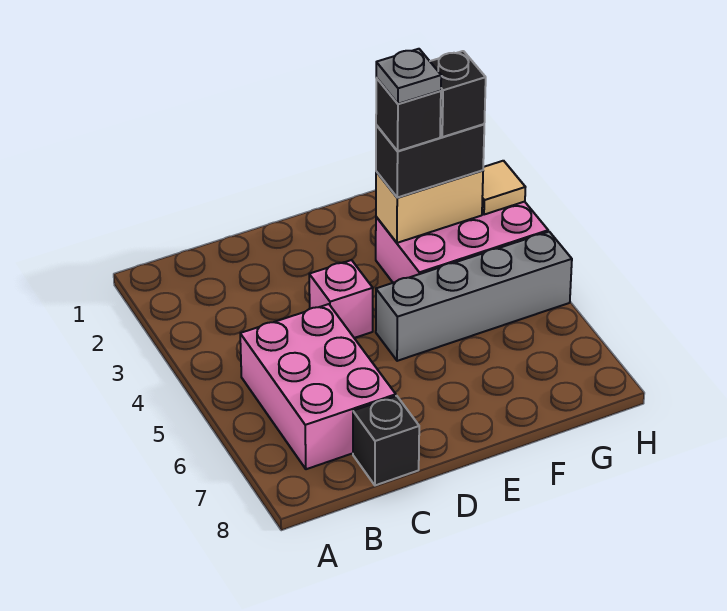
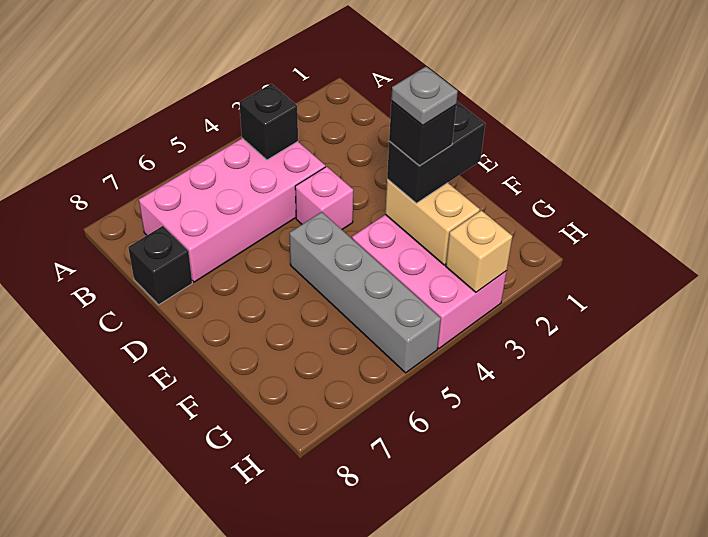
pink brick B5:C7 level 1 -> pink brick B4:C7 level 1
black brick F3:G3 level 3 -> black brick F2:F3 level 3
black brick G3 level 4 -> black brick B4 level 2
tan tile H3 level 2 -> tan brick H3 level 2

